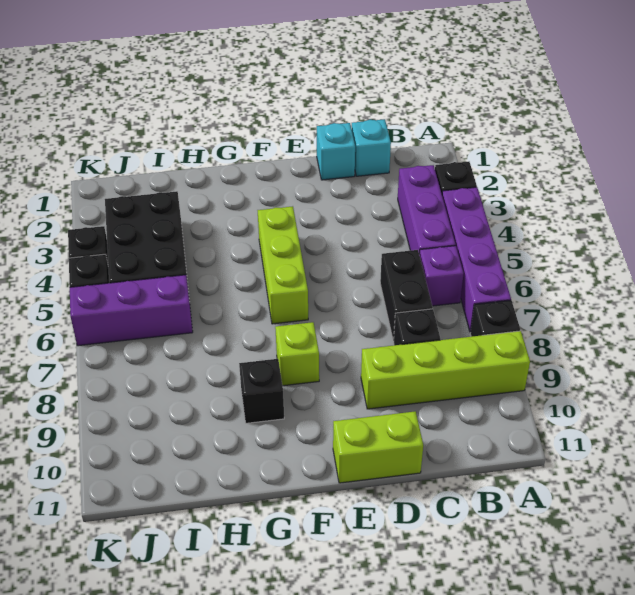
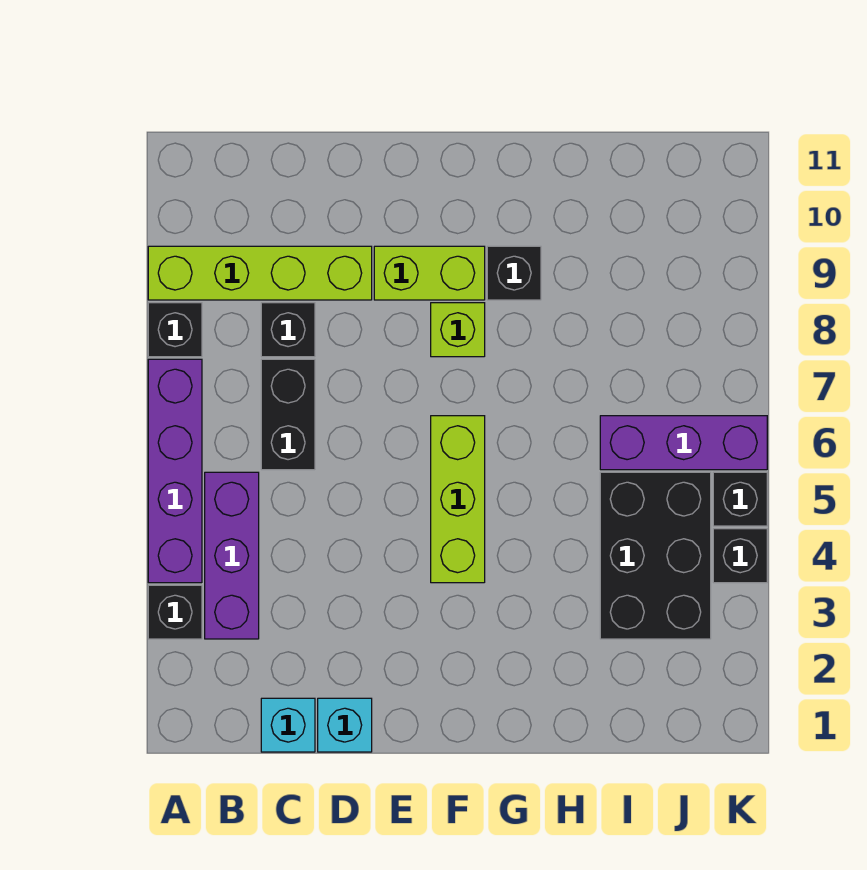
purple brick B6 level 1 -> none
lime brick D11:E11 level 1 -> lime brick E9:F9 level 1

